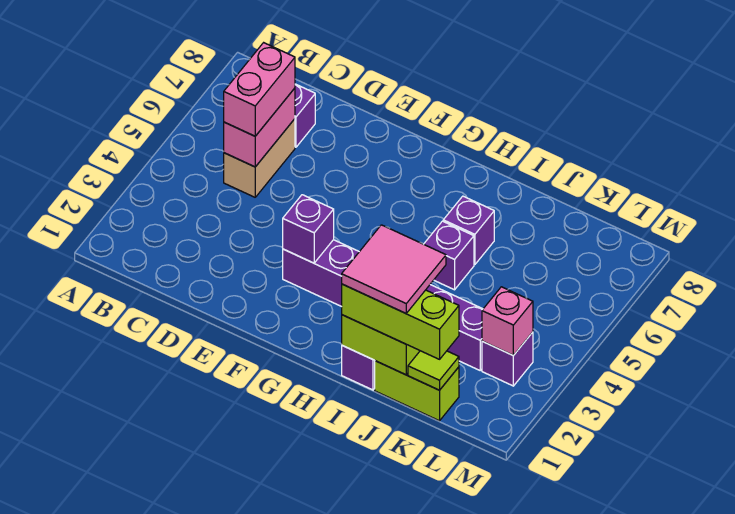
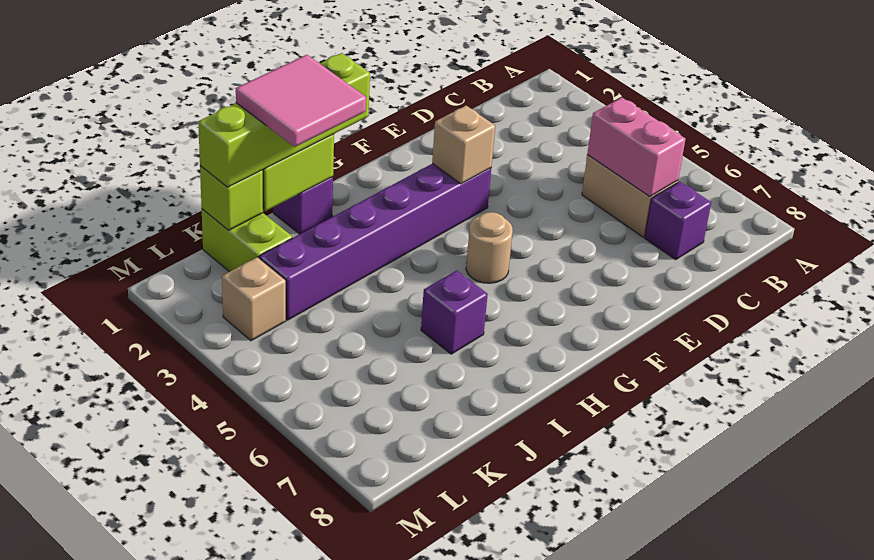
pink brick C5:C6 level 3 -> none
purple brick F3 level 2 -> tan brick F3 level 2
none -> tan round brick G5 level 1
lime brick I1:K1 level 3 -> lime brick H1:K1 level 3
purple brick I5 level 1 -> none
lime brick J1:K1 level 1 -> lime brick K1:K2 level 1
lime tile K1 level 2 -> lime brick K1 level 2
purple brick L3 level 1 -> tan brick L3 level 1
pink brick L3 level 2 -> none

